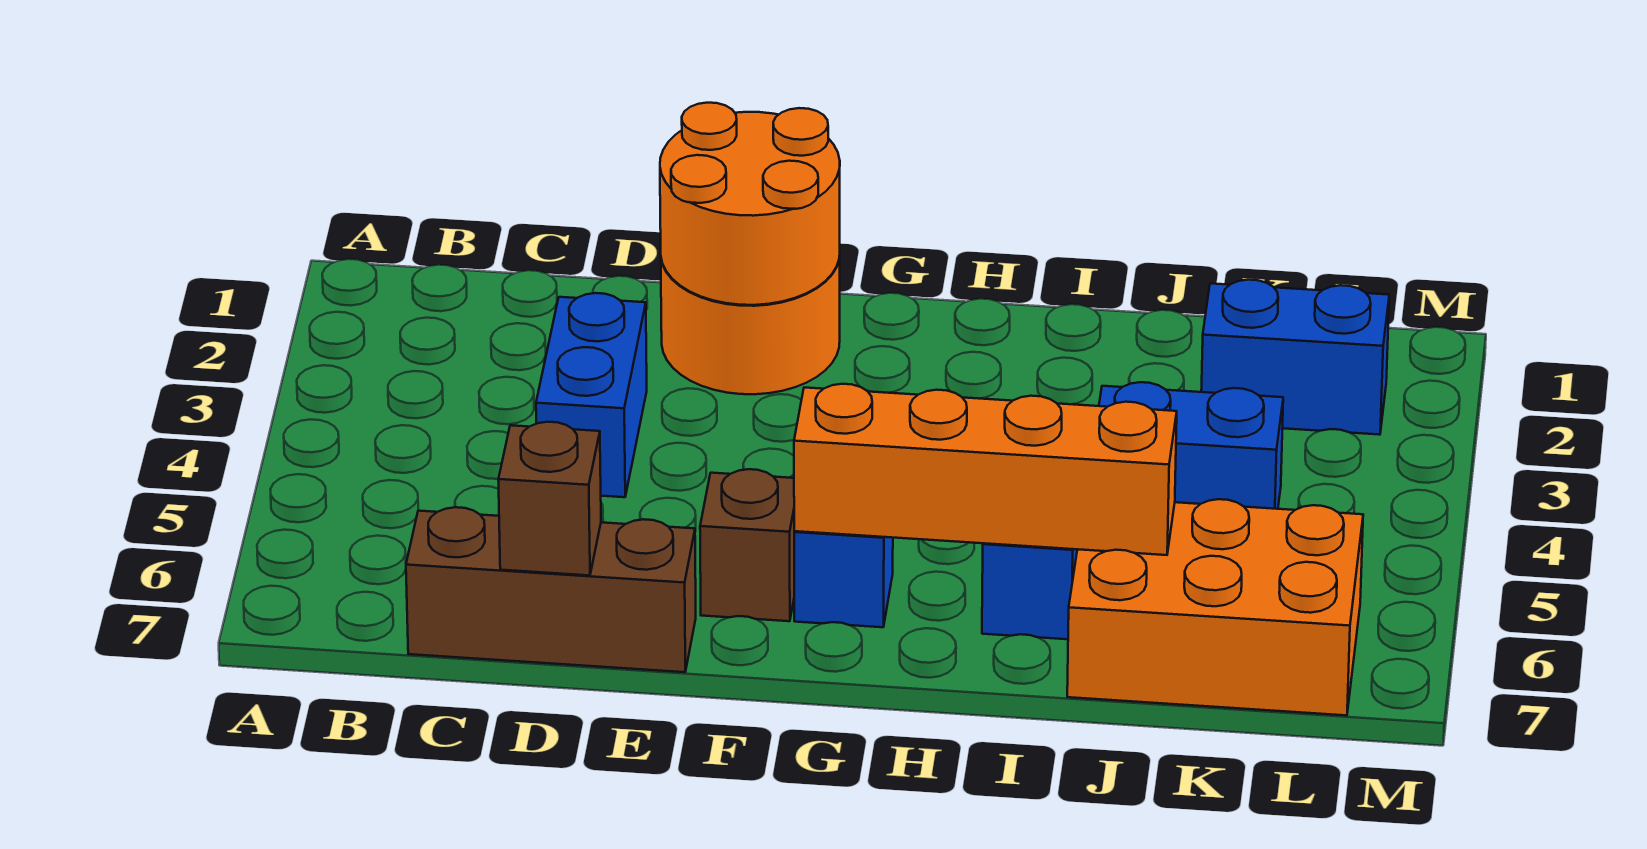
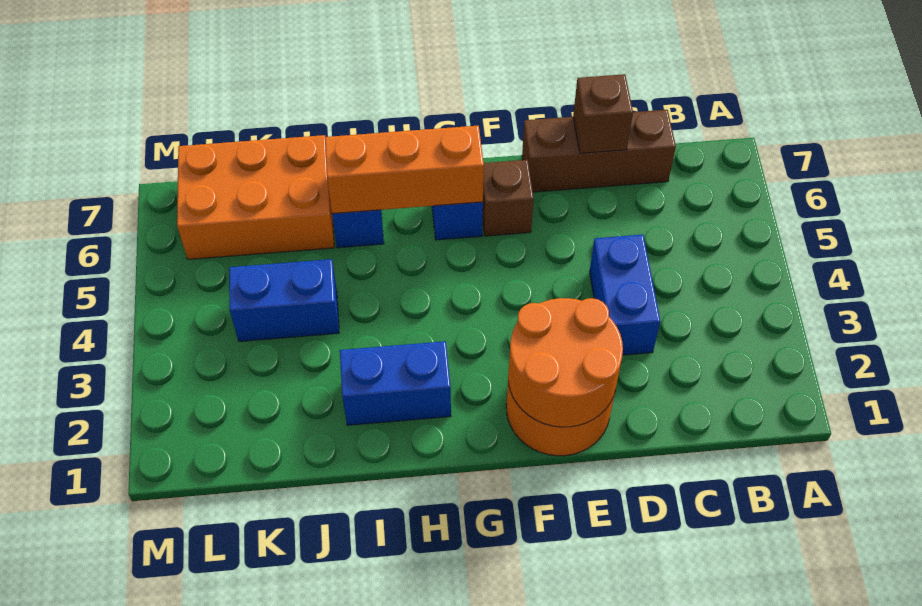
orange brick G6:J6 level 2 -> orange brick G6:I6 level 2
blue brick K2:L2 level 1 -> blue brick H2:I2 level 1

